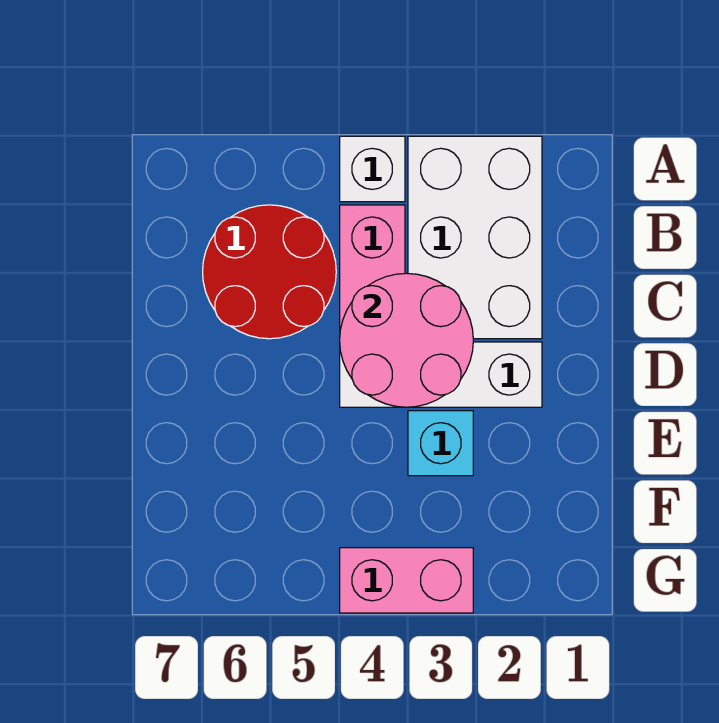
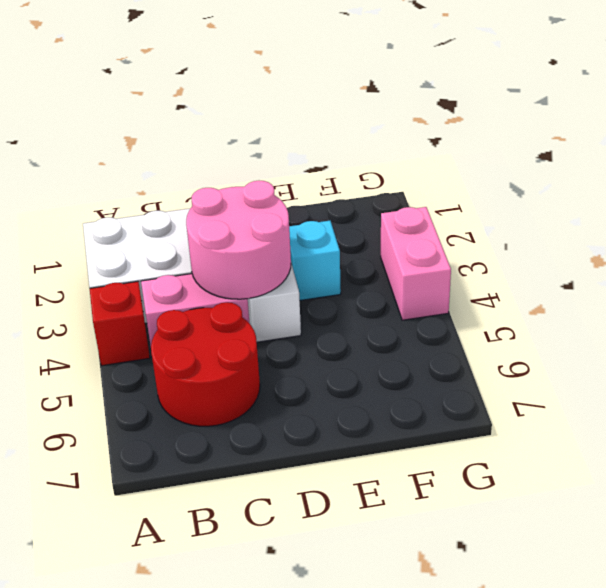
white brick A4 level 1 -> red brick A4 level 1

